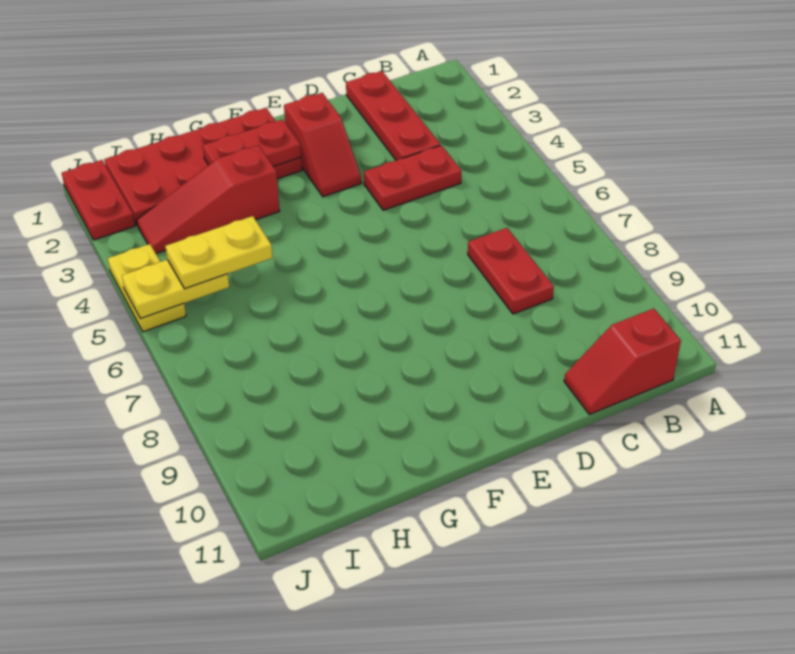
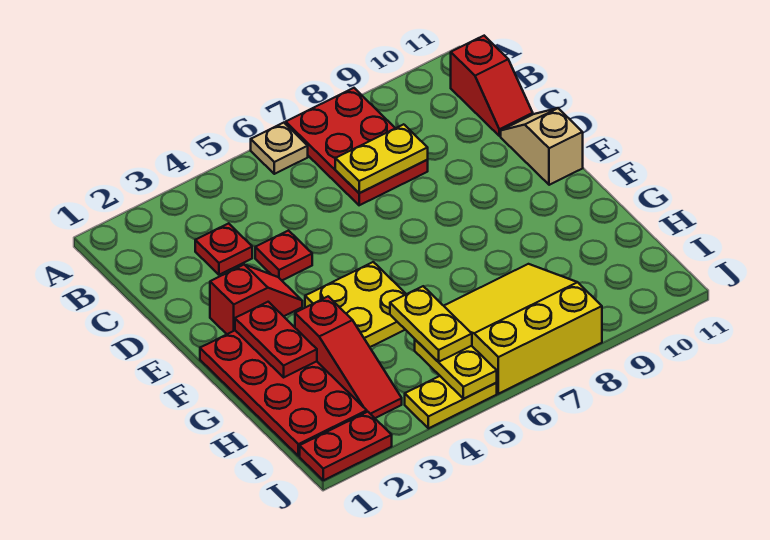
none -> tan plate A6 level 1
red plate C1:C3 level 1 -> red plate C3 level 1
red plate C4:D4 level 1 -> red plate D4 level 1
red plate C7:C8 level 1 -> red plate A7:C8 level 1
none -> yellow plate C7:C8 level 2
none -> tan slope D11:E11 level 1 top E
none -> yellow plate F4:G5 level 1
none -> yellow slope H6:J8 level 1 top J

